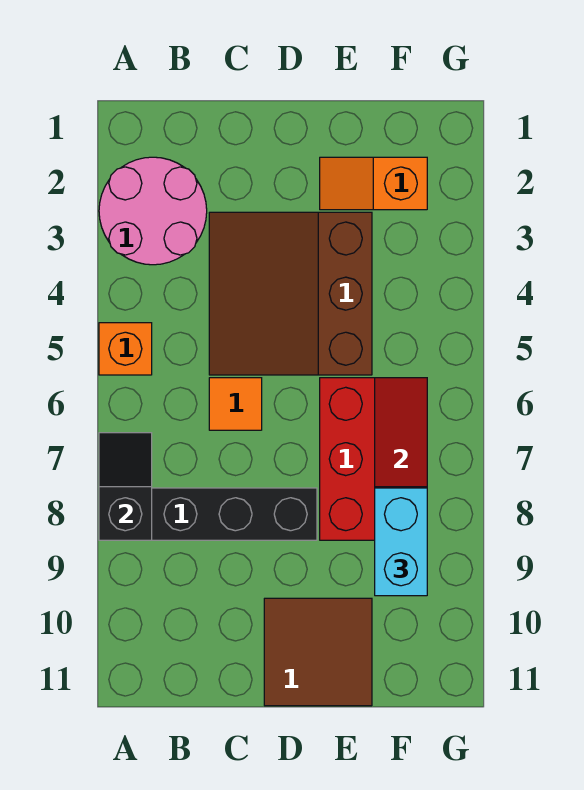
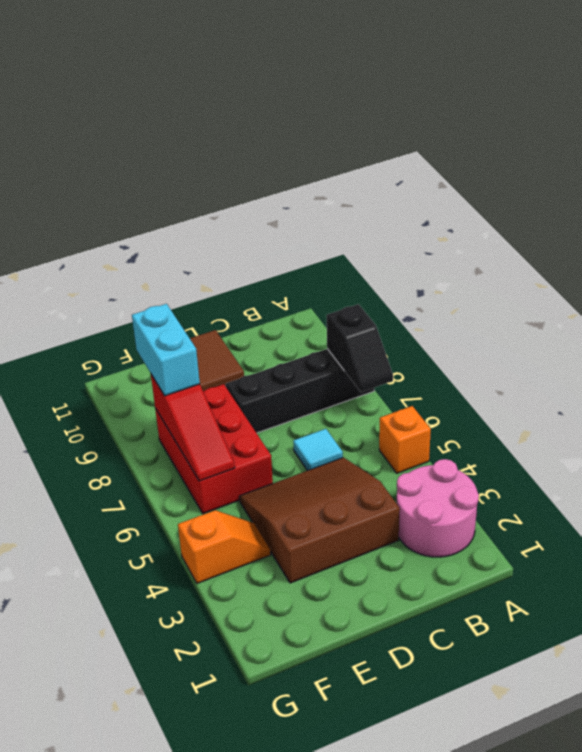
brown slope C3:E5 level 1 top E -> brown slope C3:E5 level 1 top 3
orange tile C6 level 1 -> cyan tile C6 level 1
orange slope E2:F2 level 1 top F -> orange slope F4:G4 level 1 top G

